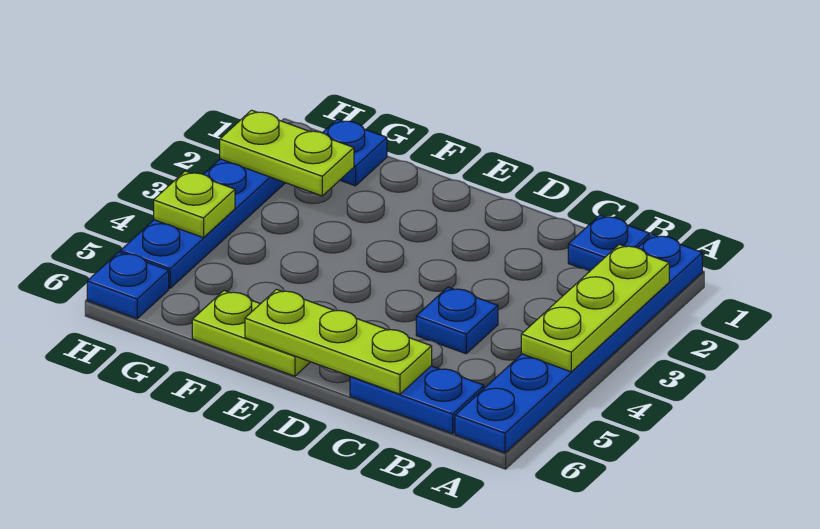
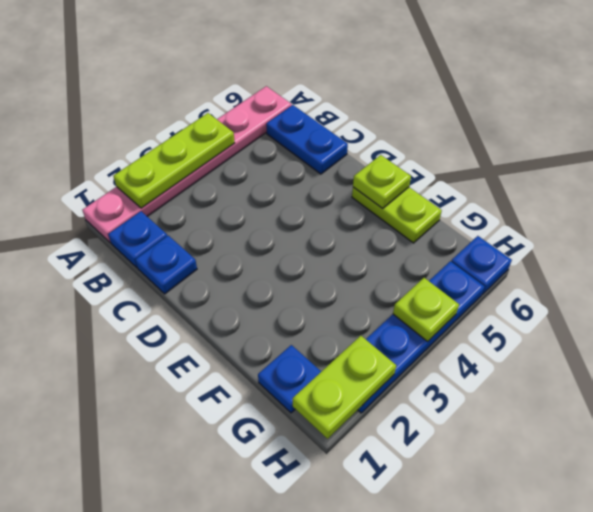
blue plate A1:A6 level 1 -> pink plate A1:A6 level 1
blue plate C4 level 1 -> blue plate C1 level 1
lime plate C6:E6 level 2 -> lime plate E6 level 2
lime plate G2:H2 level 2 -> lime plate H1:H2 level 2

